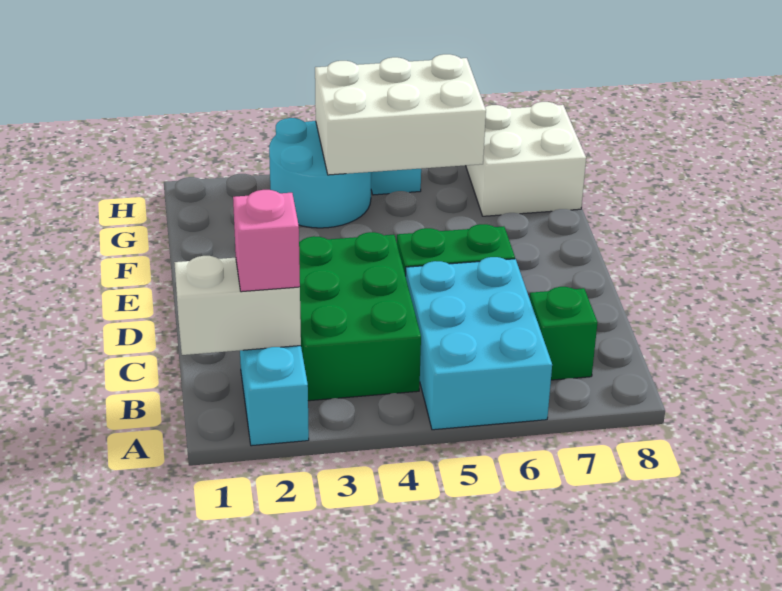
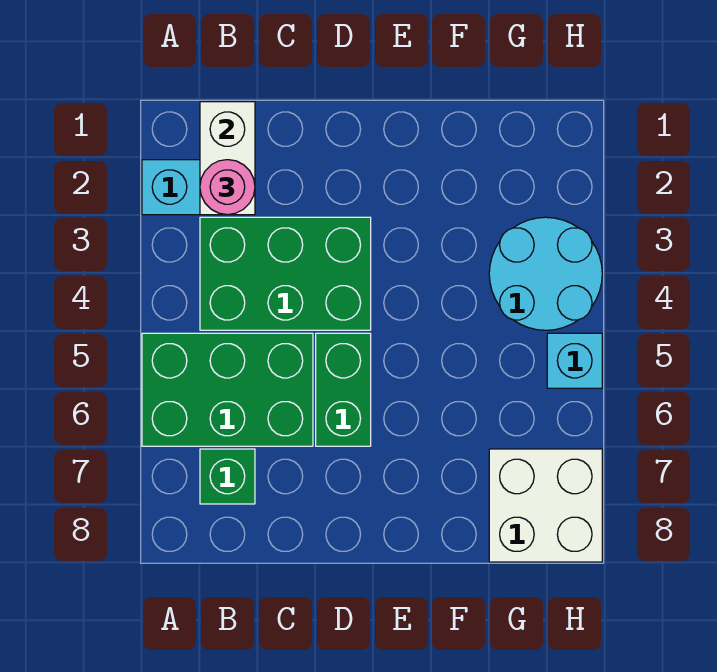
cyan brick A5:C6 level 1 -> green brick A5:C6 level 1
pink brick B2 level 3 -> pink round brick B2 level 3
white brick G4:H6 level 2 -> none

